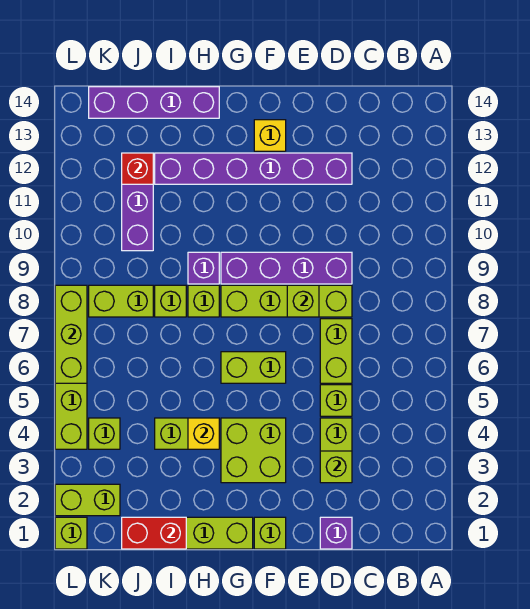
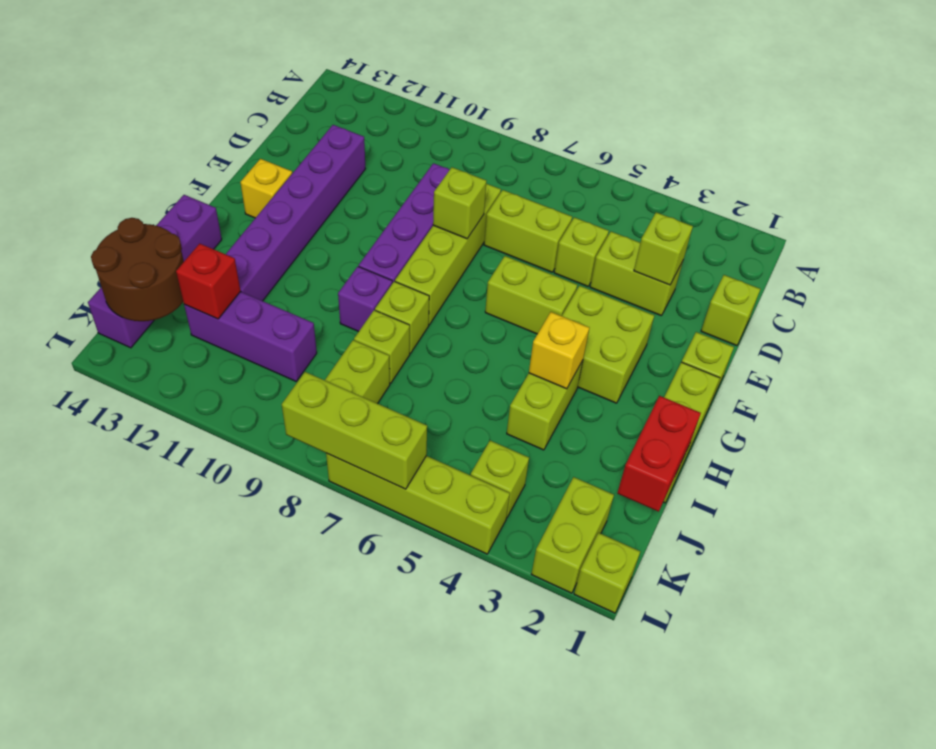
purple brick D1 level 1 -> lime brick D1 level 1
lime brick F6:G6 level 1 -> lime brick F5:F6 level 1
none -> brown round brick J13:K14 level 2

